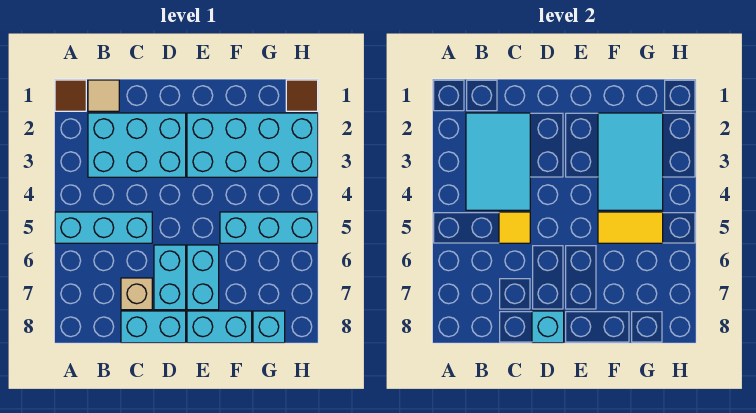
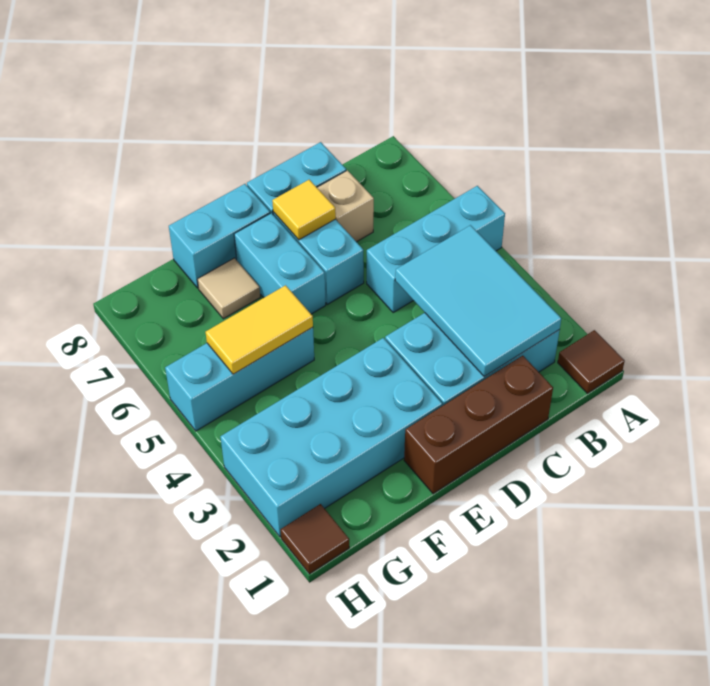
tan tile B1 level 1 -> tan tile F7 level 1
none -> brown brick C1:E1 level 1
yellow tile C5 level 2 -> yellow tile D7 level 2
cyan brick D8 level 2 -> none
cyan tile F2:G4 level 2 -> none
cyan brick G8 level 1 -> none

